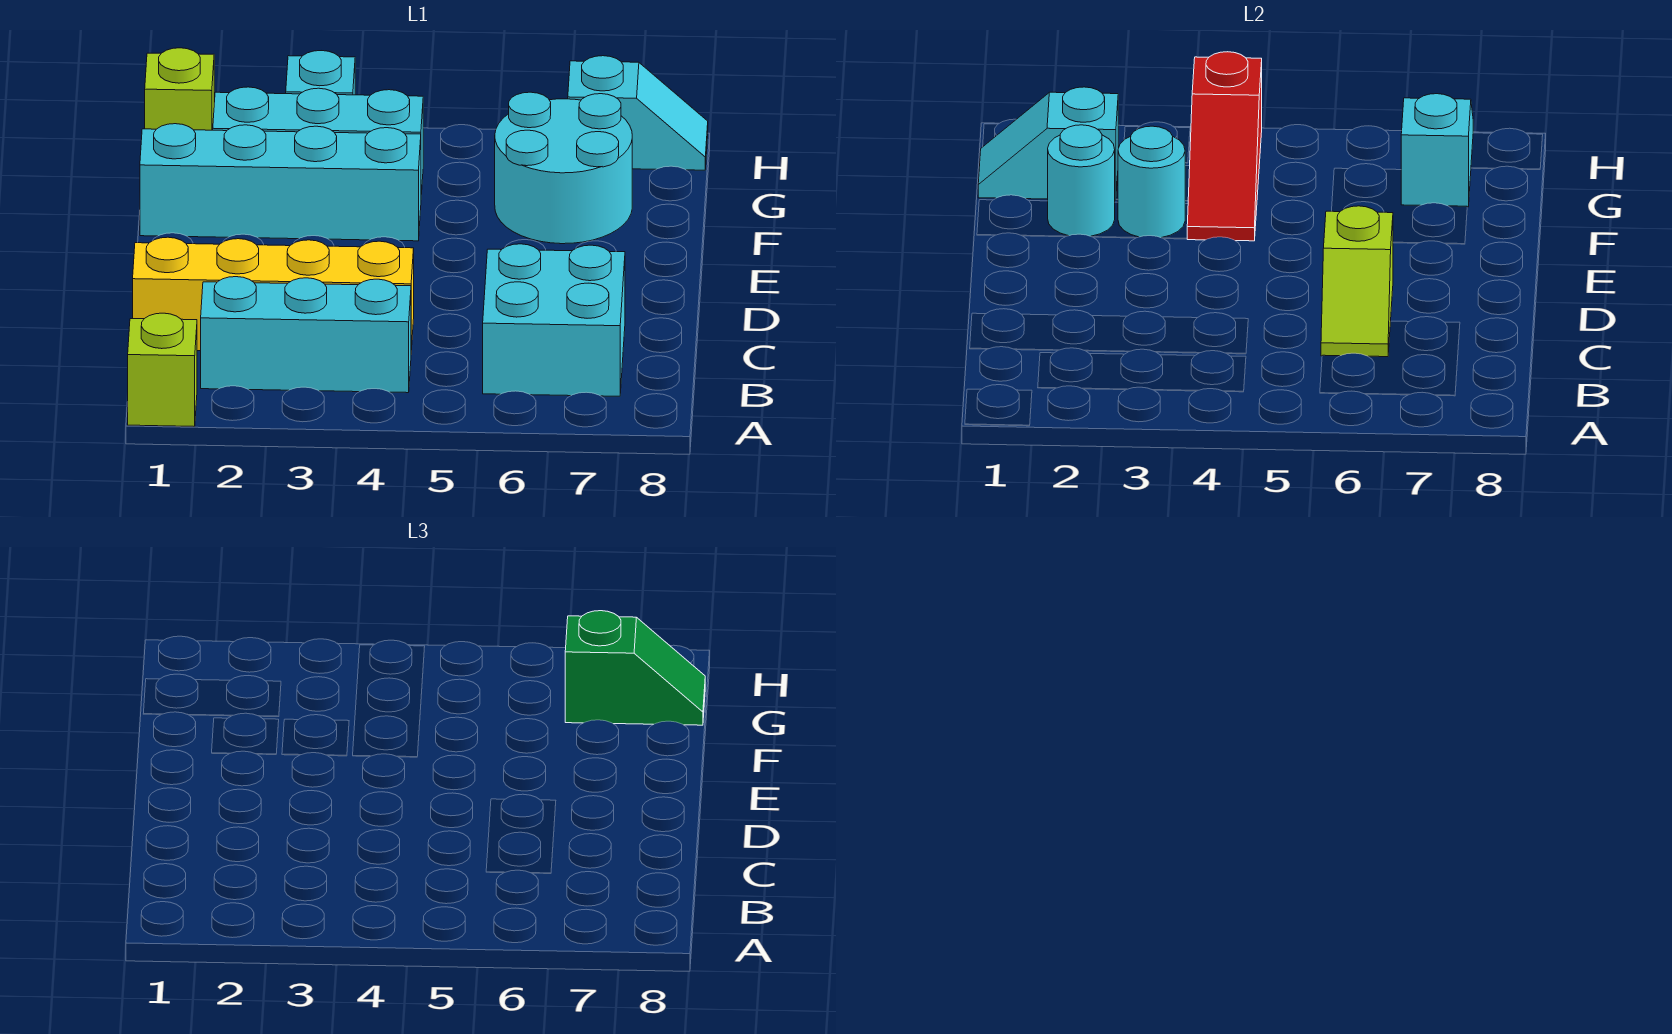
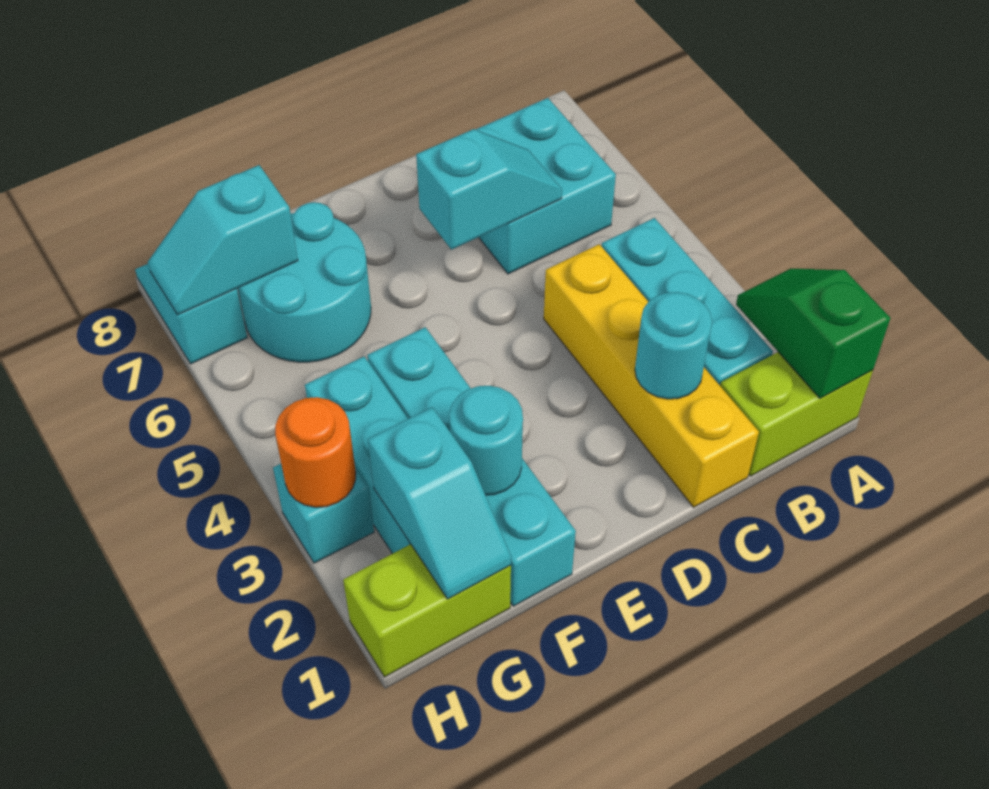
lime brick A1 level 1 -> lime brick A1:B1 level 1
lime slope C6:D6 level 2 top D -> cyan slope C6:D6 level 2 top D
cyan round brick F3 level 2 -> cyan round brick C2 level 2
red slope F4:H4 level 2 top H -> none
green slope G7:G8 level 3 top 7 -> green slope A1:A2 level 2 top 1
lime brick H1 level 1 -> lime brick G1:H1 level 1
none -> orange round brick H3 level 2

